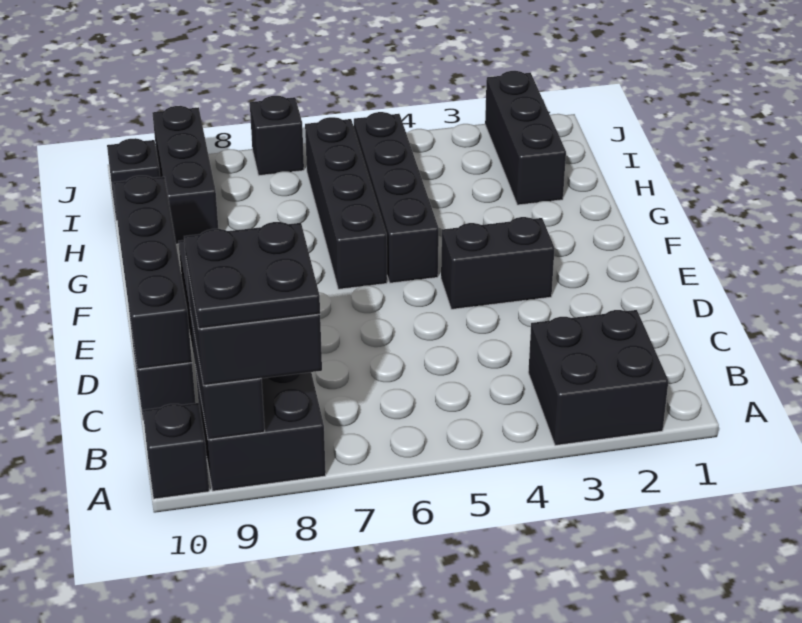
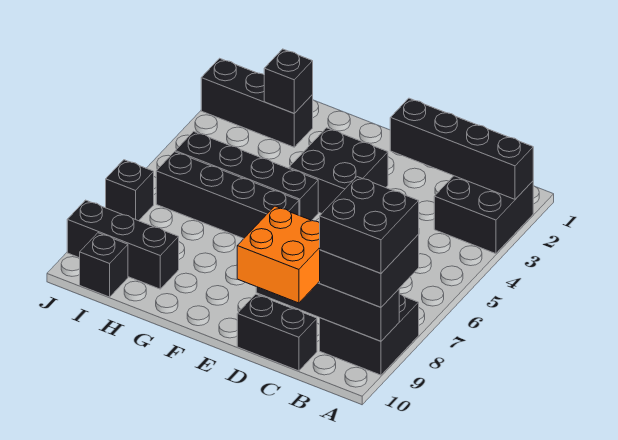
black plate A8:B9 level 4 -> black brick A8:B9 level 4
black brick A10 level 1 -> black brick H2 level 2
none -> orange brick C9:D10 level 3
black brick C10:F10 level 2 -> black brick A2:D2 level 2
black brick E3:E4 level 1 -> black brick E3:F4 level 1

